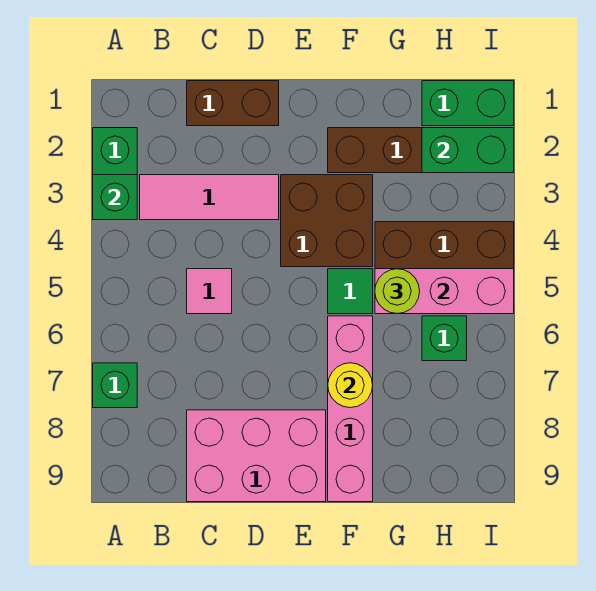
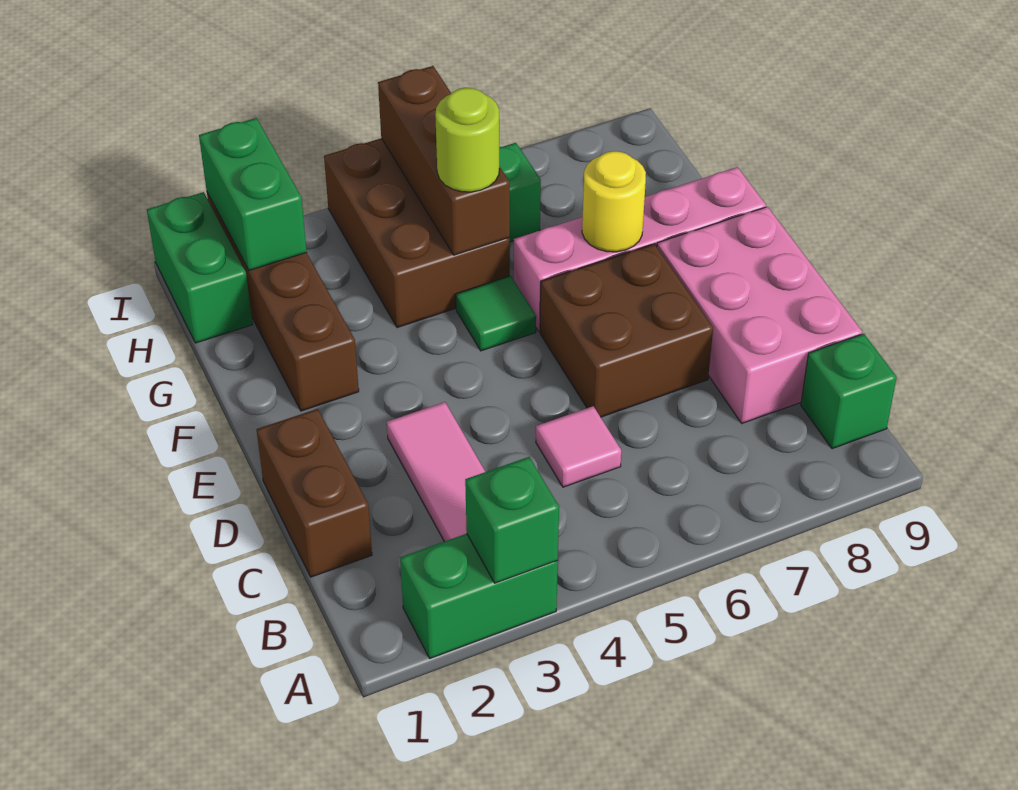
green brick A7 level 1 -> green brick B9 level 1
brown brick E3:F4 level 1 -> brown brick D6:E7 level 1
pink brick G5:I5 level 2 -> brown brick G5:I5 level 2

